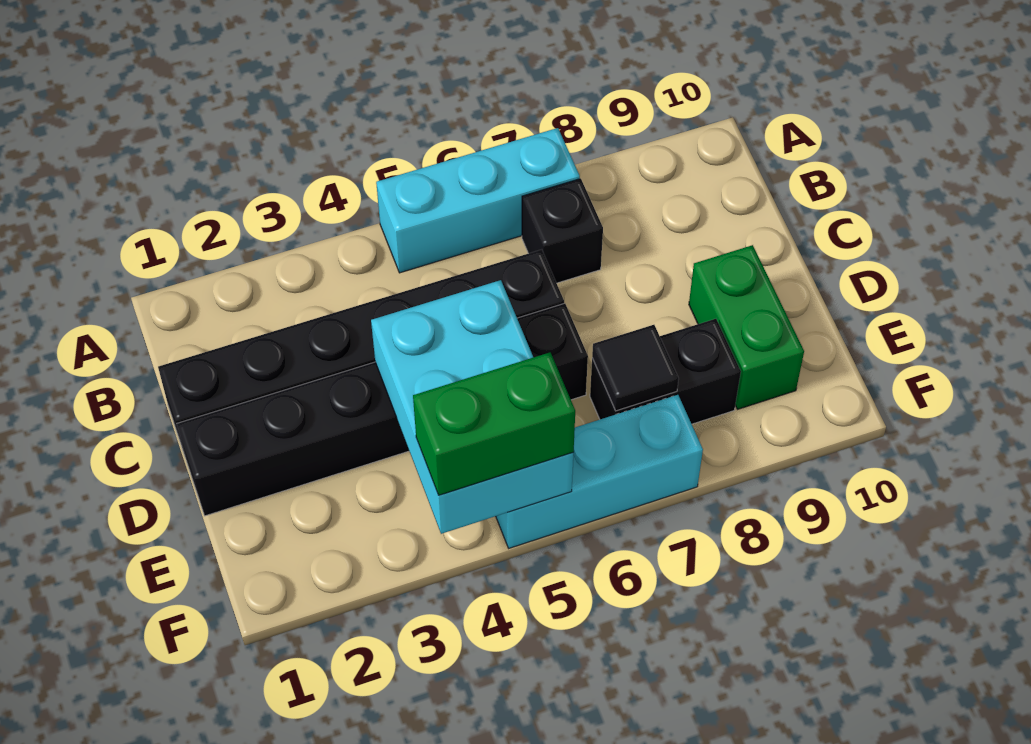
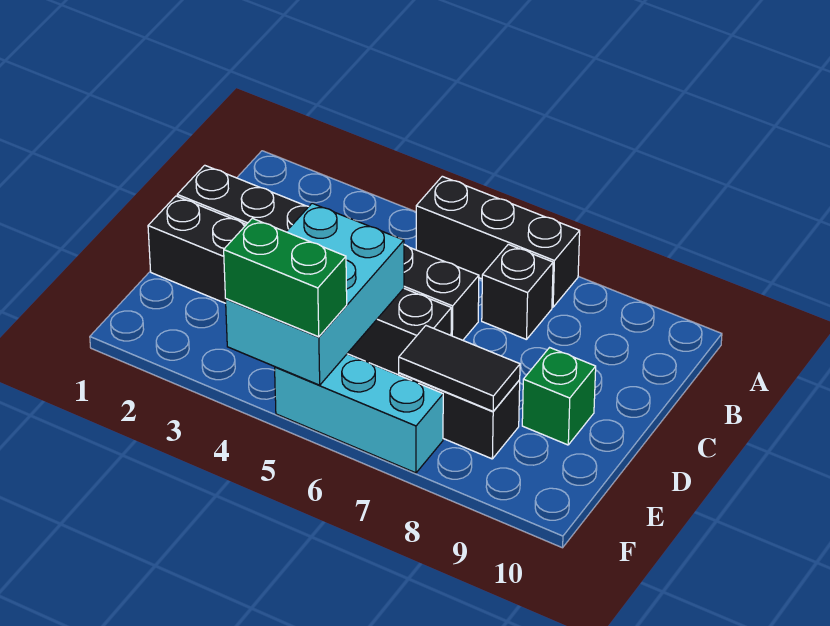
cyan brick A5:A7 level 1 -> black brick A5:A7 level 1
green brick D9:E9 level 1 -> green brick D9 level 1
black tile E7 level 2 -> black tile E7:E8 level 2

